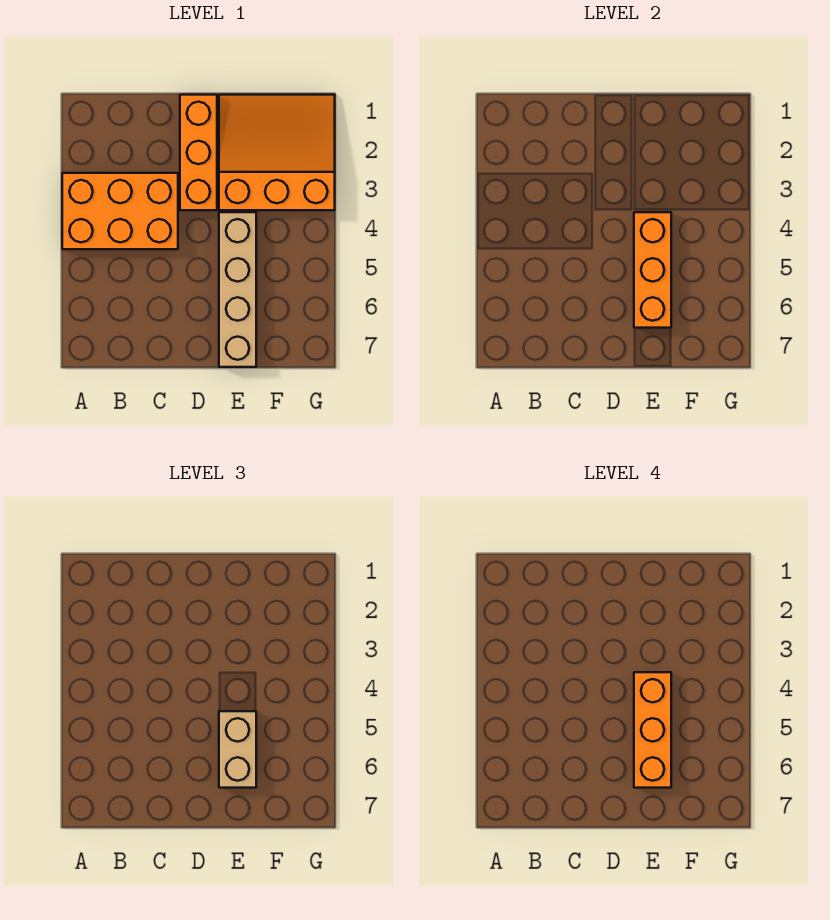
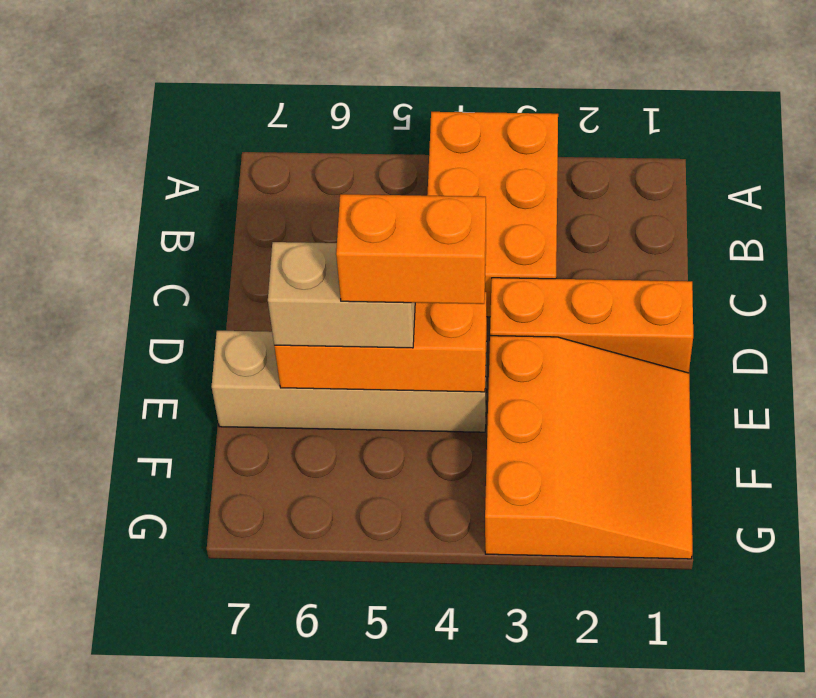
orange brick E4:E6 level 4 -> orange brick E4:E5 level 4

